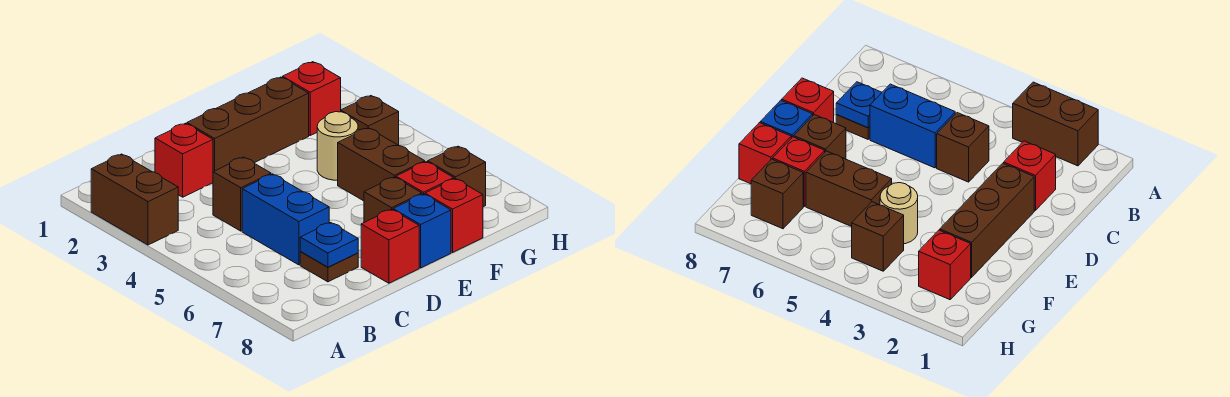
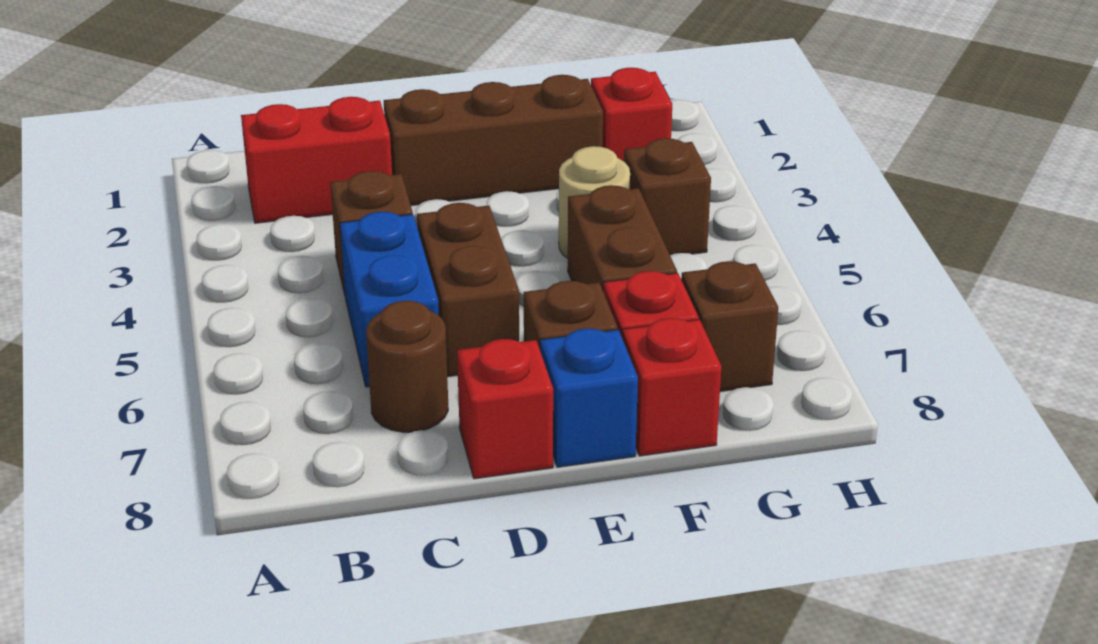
brown brick A2:A3 level 1 -> brown brick D5:D6 level 1
red brick C2 level 1 -> red brick B2:C2 level 1
brown plate C7 level 1 -> brown round brick C7 level 1
blue plate C7 level 2 -> none

